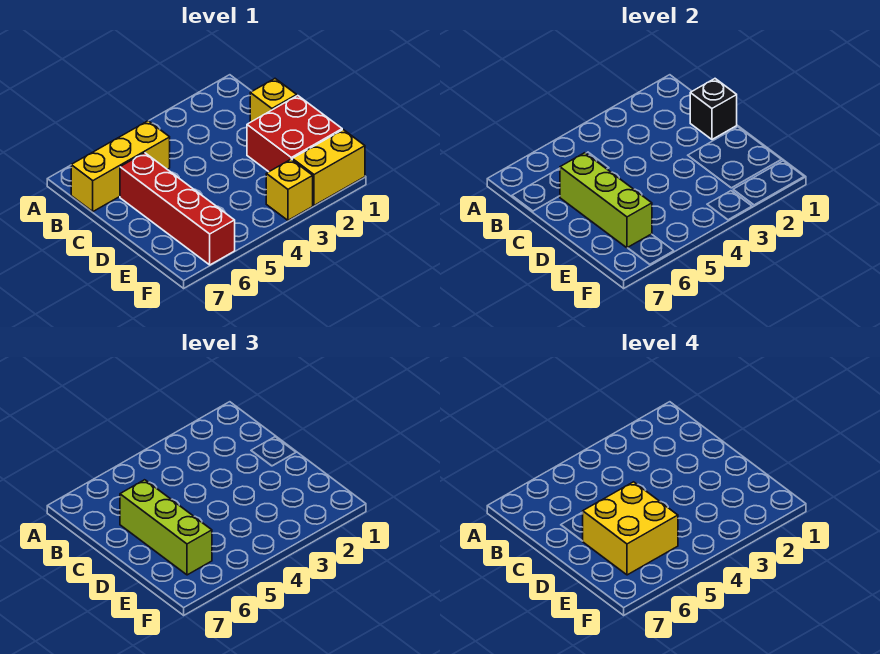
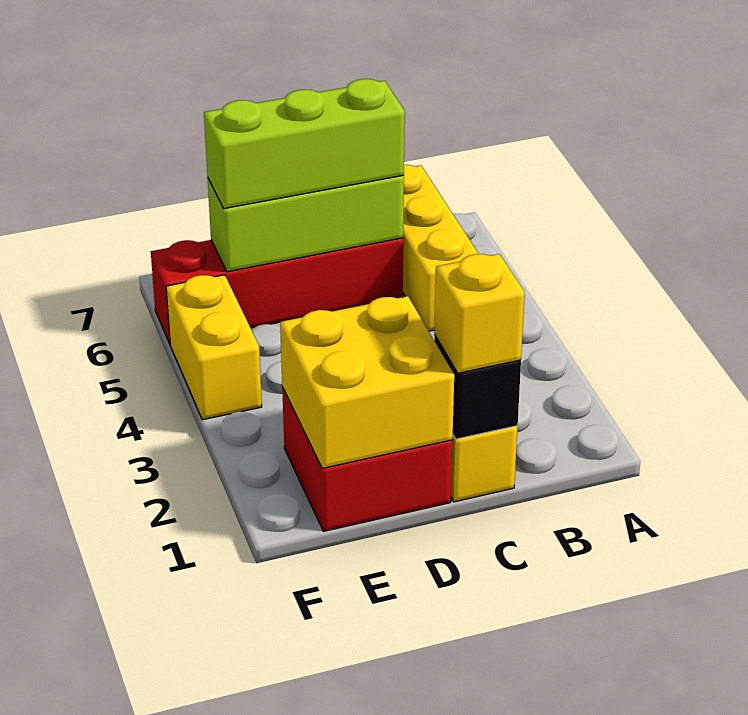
yellow brick D5:E6 level 4 -> yellow brick D1:E2 level 2
yellow brick F1:F2 level 1 -> yellow brick F4:F5 level 1
yellow brick F3 level 1 -> yellow brick C1 level 3

